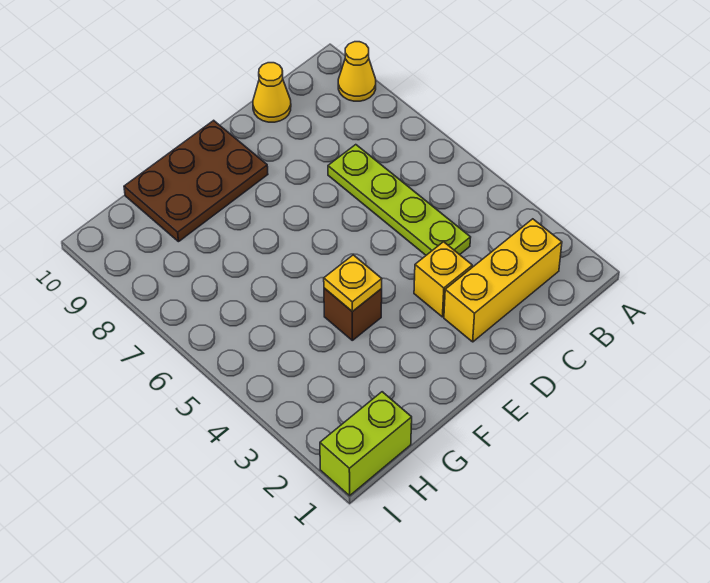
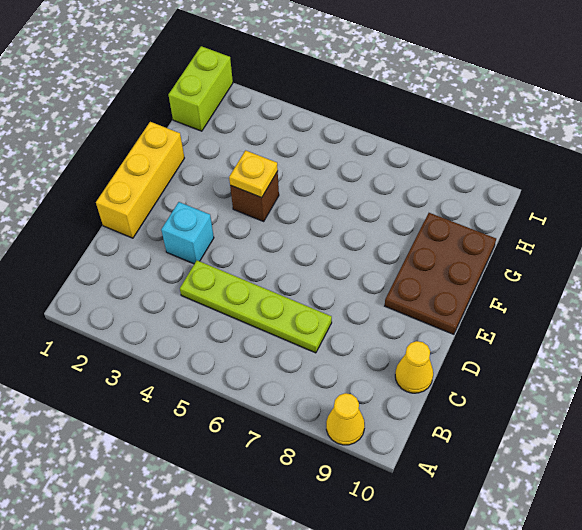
yellow brick B2:D2 level 1 -> yellow brick D1:F1 level 1
yellow brick D3 level 1 -> cyan brick D3 level 1

